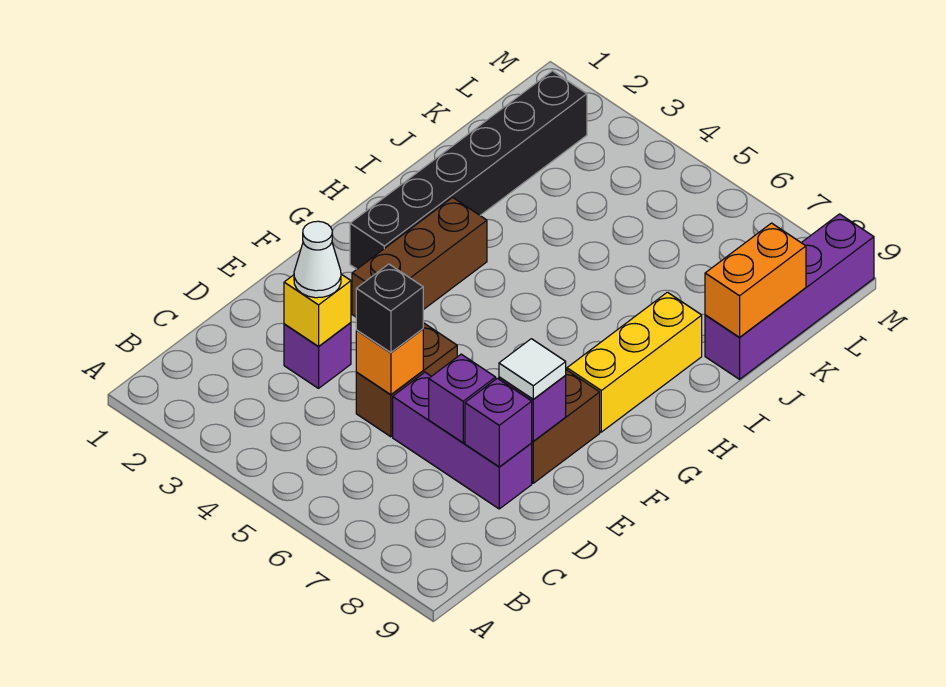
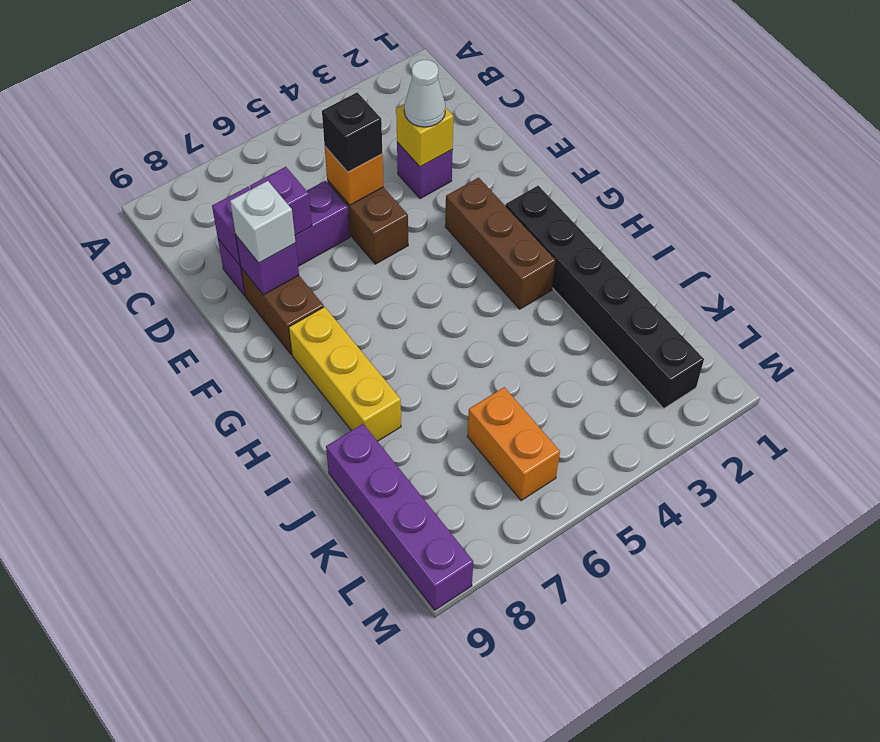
white tile E8 level 3 -> white brick E8 level 3
orange brick J9:K9 level 2 -> orange brick K6:L6 level 1

